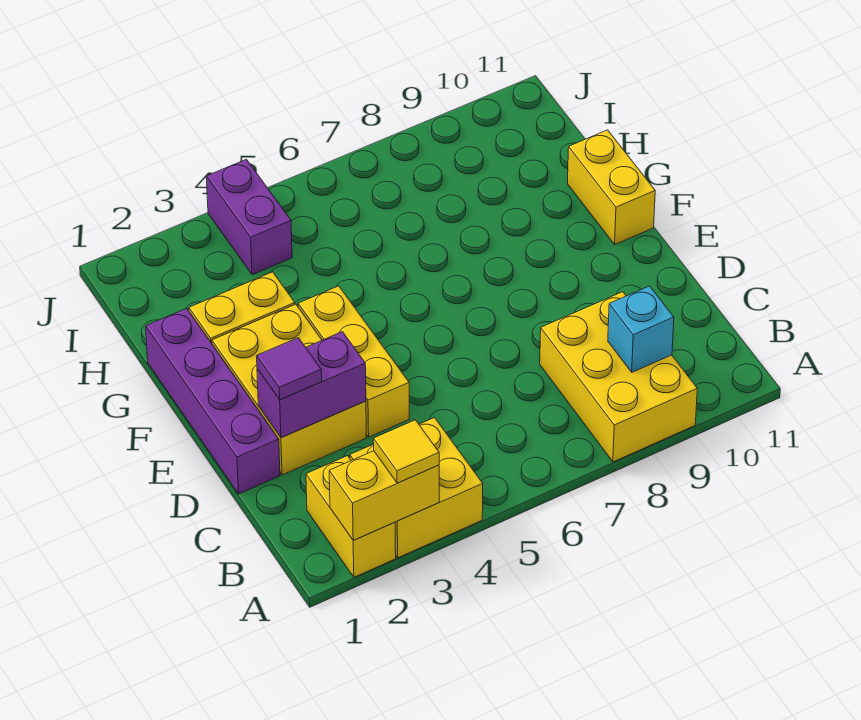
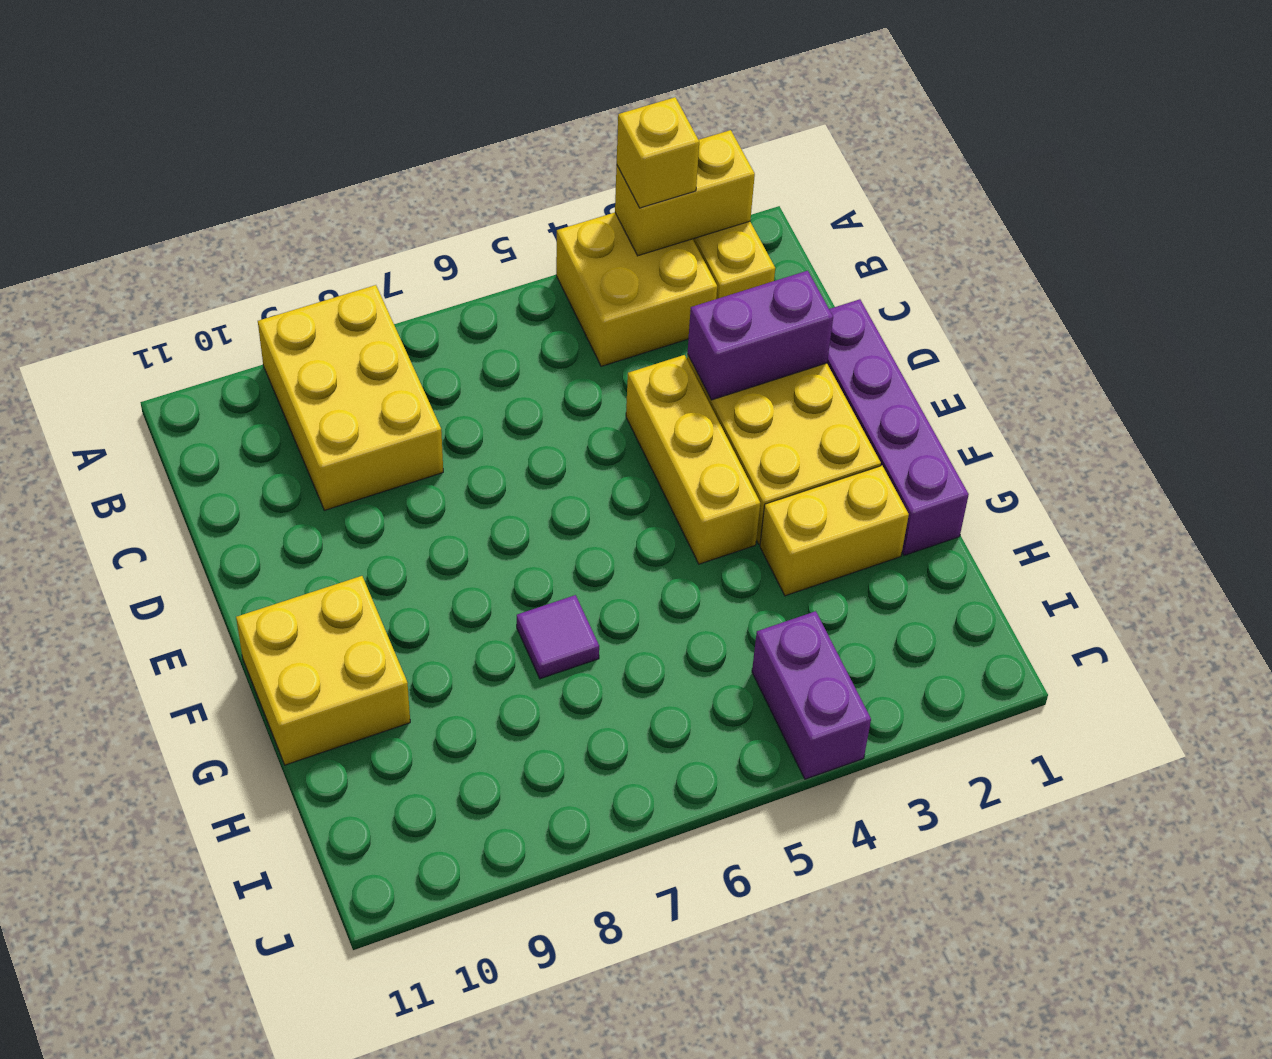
yellow tile A3 level 3 -> yellow brick A3 level 3
cyan brick B9 level 2 -> none
purple tile D2 level 3 -> purple tile G7 level 1
yellow brick F11:G11 level 1 -> yellow brick F10:G11 level 1

